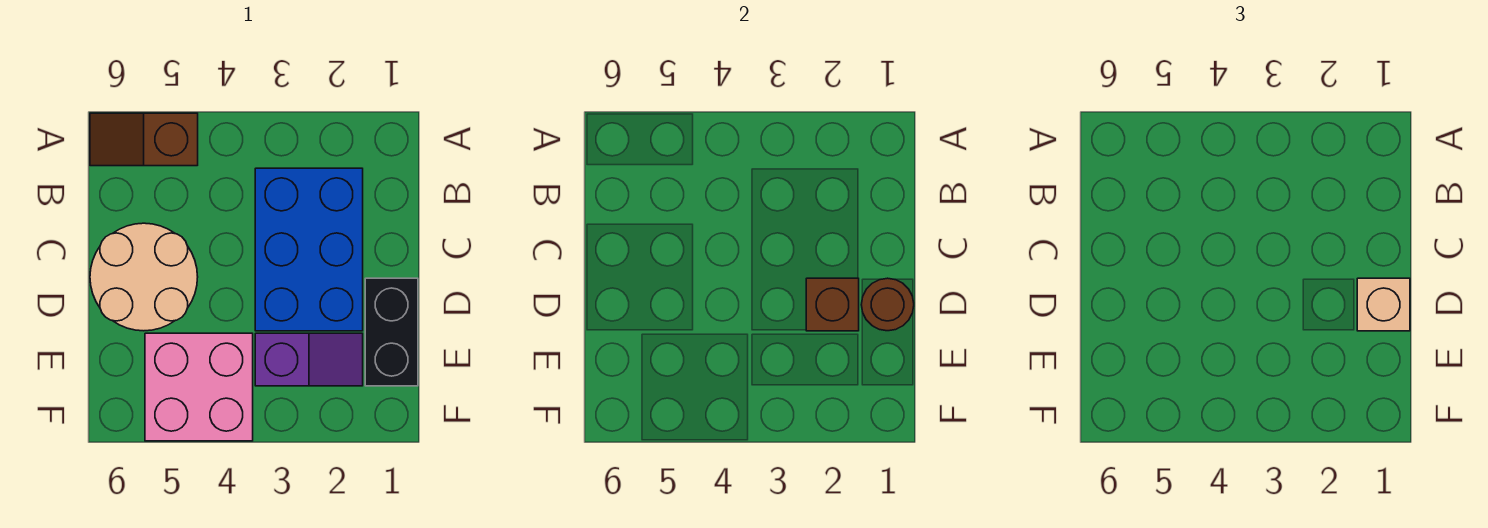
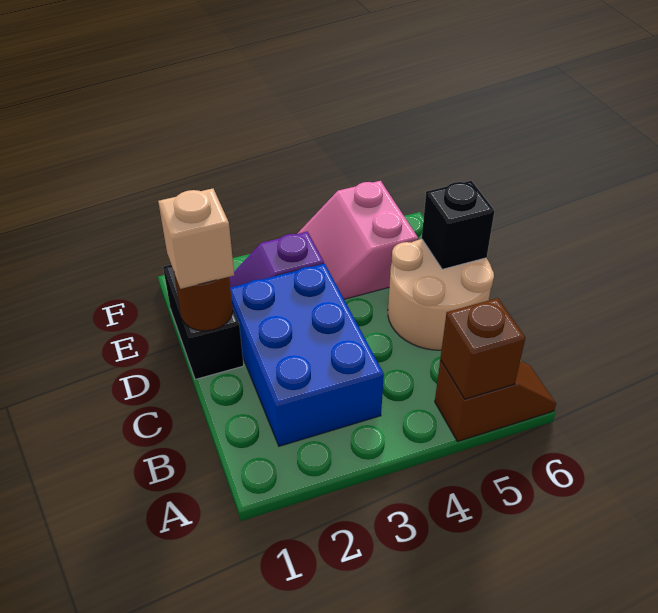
brown brick D2 level 2 -> brown brick A5 level 2
none -> black brick D6 level 2
pink brick E4:F5 level 1 -> pink slope E4:F5 level 1 top 5

